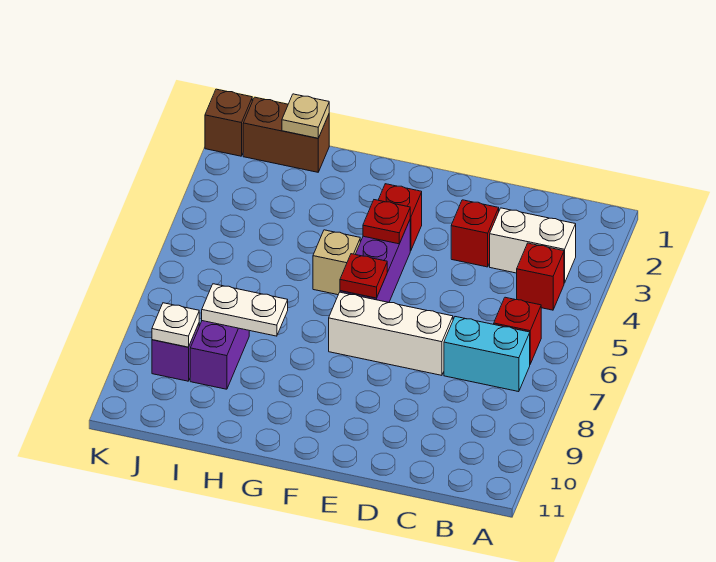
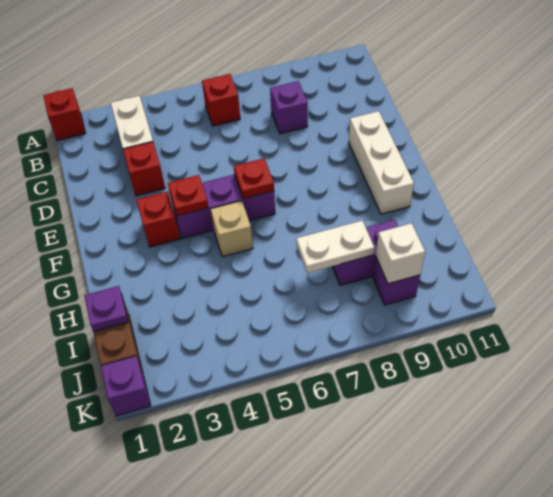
red brick B4 level 1 -> red brick A1 level 1
cyan brick B7:C7 level 1 -> none
none -> purple brick C8 level 1
white brick D7:F7 level 1 -> white brick E10:G10 level 1
white plate H8:I8 level 2 -> white plate I7:I8 level 2
tan plate I1 level 2 -> purple plate I1 level 2
white plate J9 level 2 -> white brick J9 level 2
brown brick K1 level 1 -> purple brick K1 level 1

